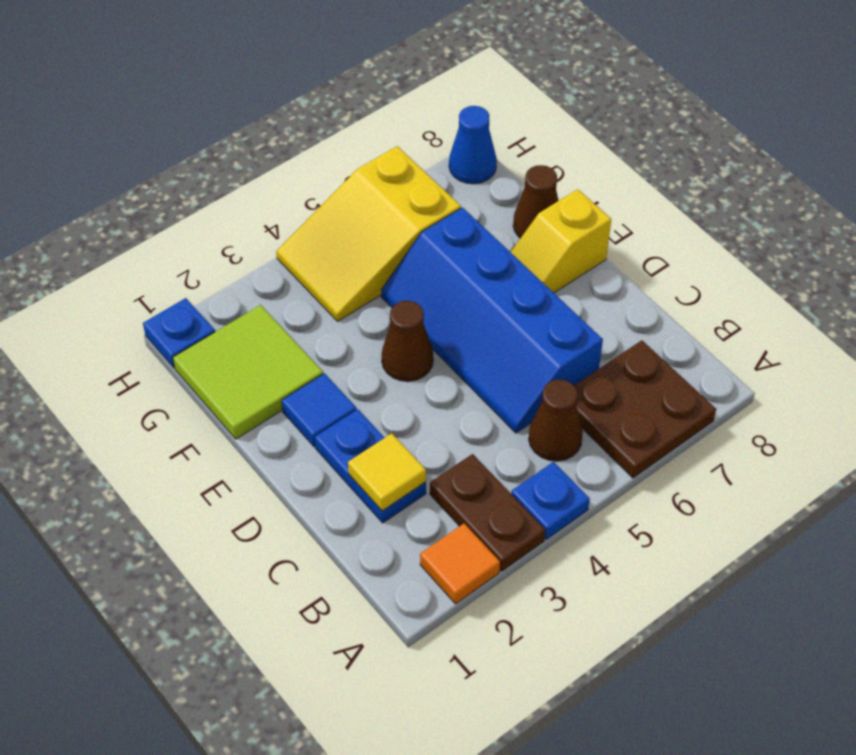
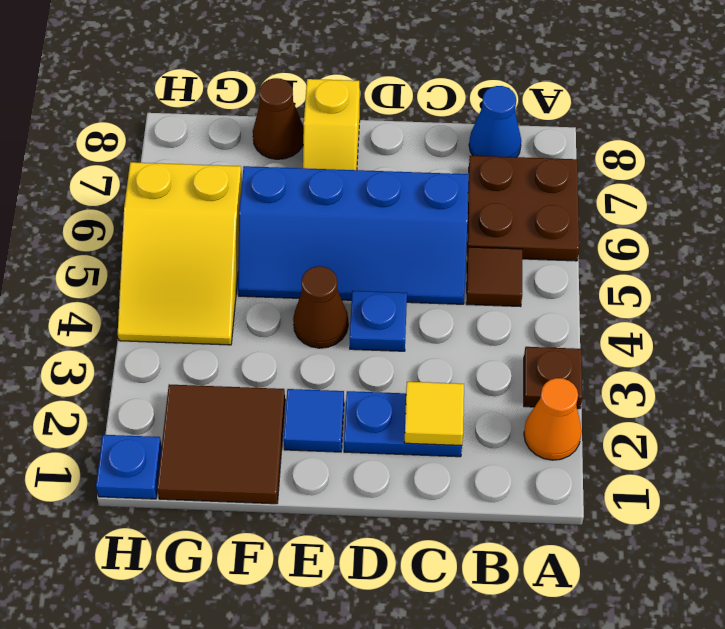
orange tile A2 level 1 -> orange cone A2 level 1
brown plate A3:B3 level 1 -> brown plate A3 level 1
blue plate A4 level 1 -> blue plate D4 level 1
brown cone B5 level 1 -> brown tile B5 level 1
lime tile F1:G2 level 1 -> brown tile F1:G2 level 1
blue cone H8 level 1 -> blue cone B8 level 1

